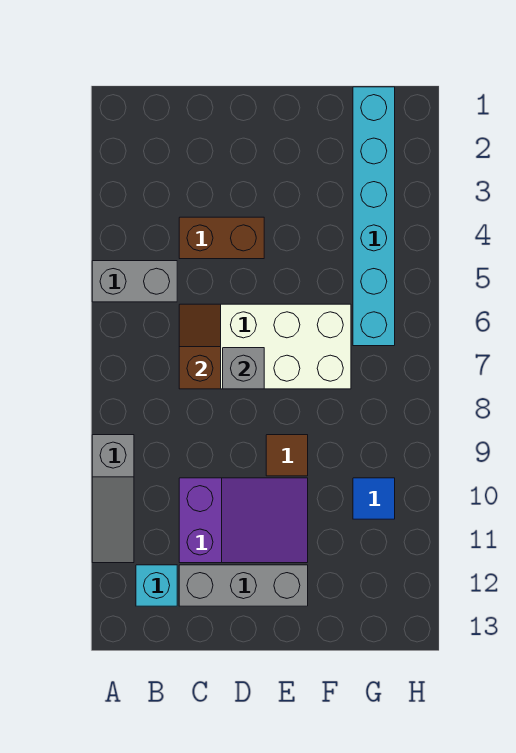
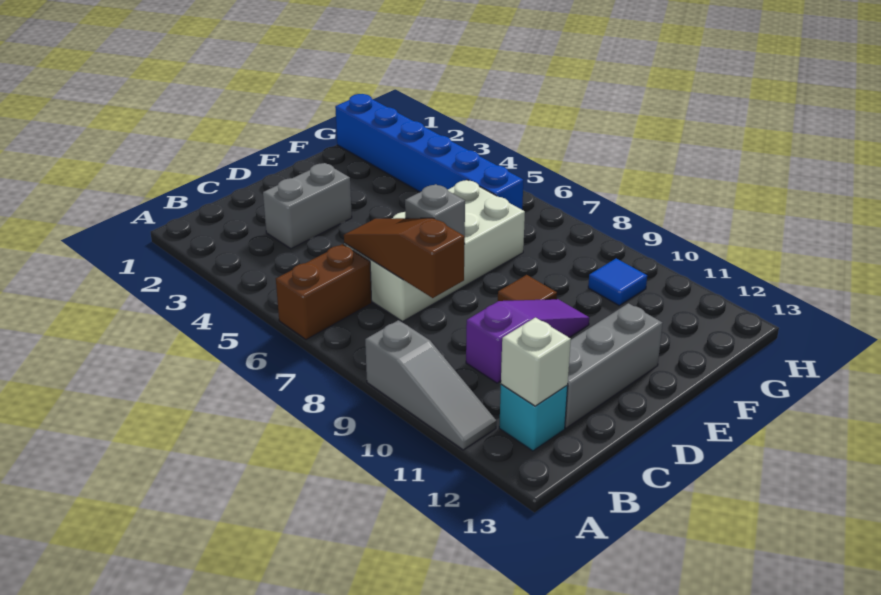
grey brick A5:B5 level 1 -> grey brick C3:D3 level 1
none -> white brick B12 level 2
brown brick C4:D4 level 1 -> brown brick A6:B6 level 1
brown slope C6:C7 level 2 top 7 -> brown slope C6:C8 level 2 top 8
purple slope C10:E11 level 1 top C -> purple slope C10:E10 level 1 top C
cyan brick G1:G6 level 1 -> blue brick G1:G6 level 1

